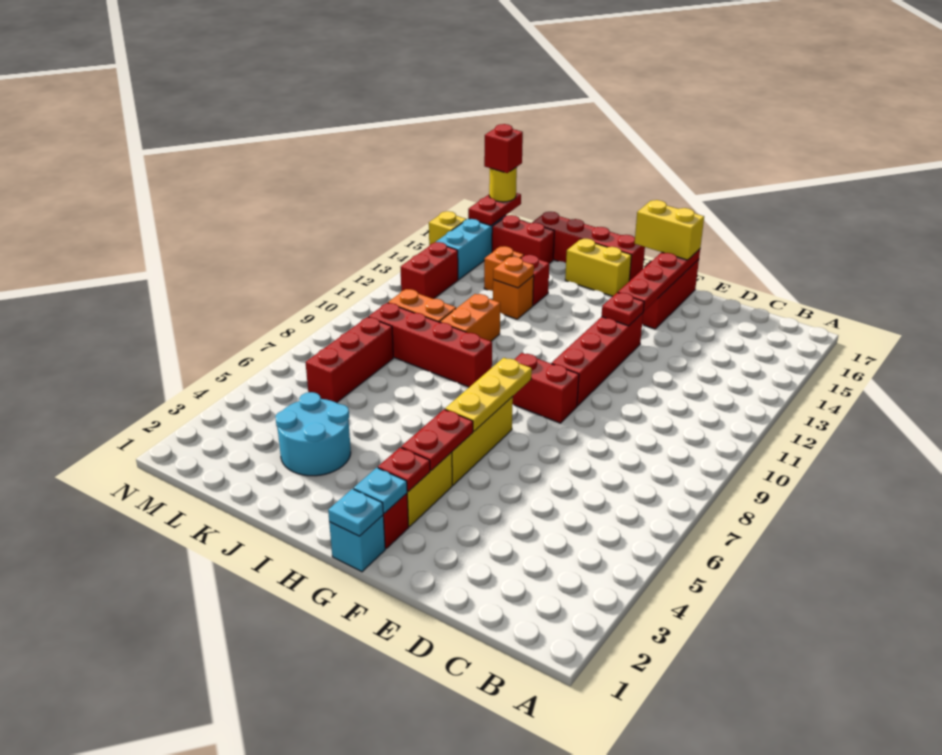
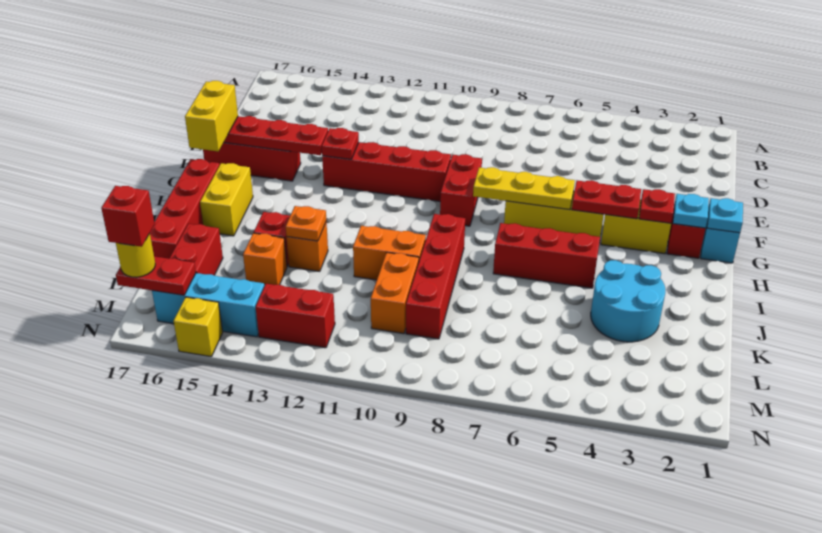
red brick L6:L8 level 1 -> red brick I5:I7 level 1

